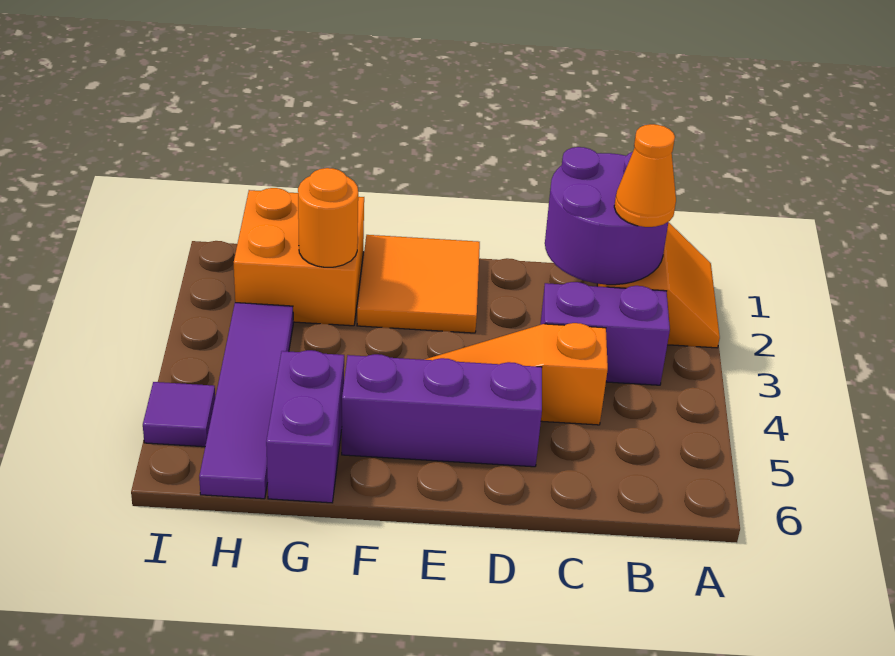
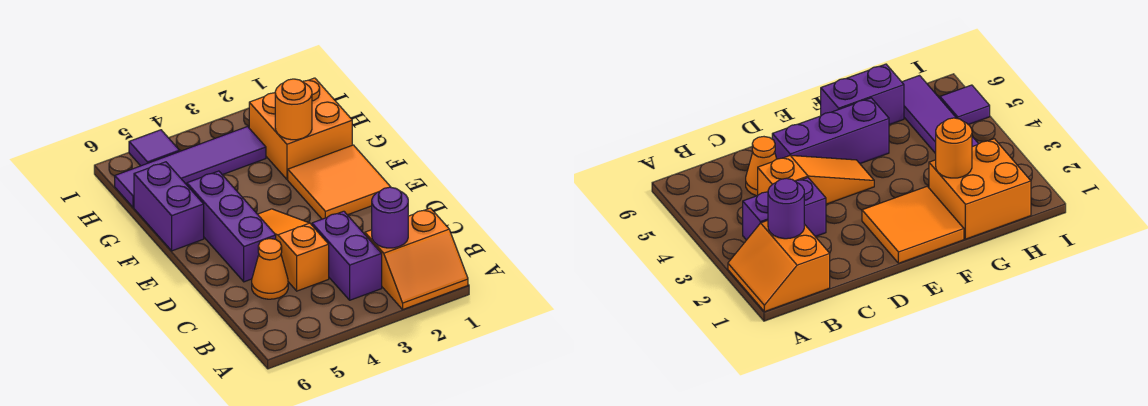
purple round brick B1:C2 level 2 -> purple round brick B2 level 2
orange cone B2 level 3 -> orange cone C5 level 1
purple brick G5:G6 level 1 -> purple brick F6:G6 level 1

